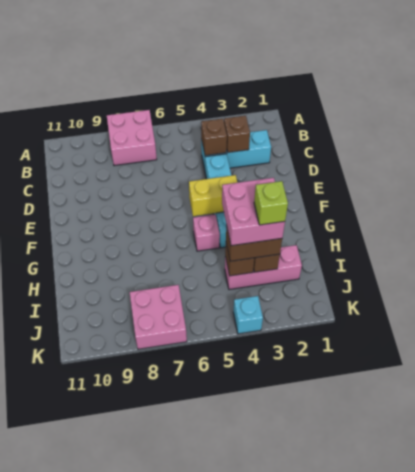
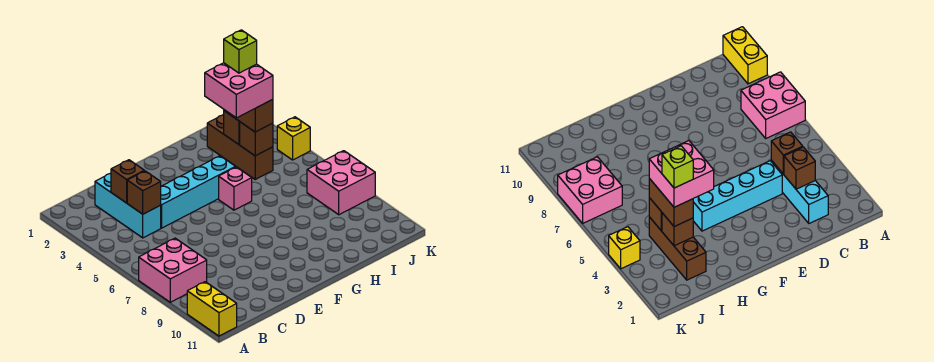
yellow brick F4:F5 level 2 -> yellow brick A10:A11 level 1
pink brick I2:I4 level 1 -> brown brick I2:I4 level 1
cyan brick K4 level 1 -> yellow brick K4 level 1

